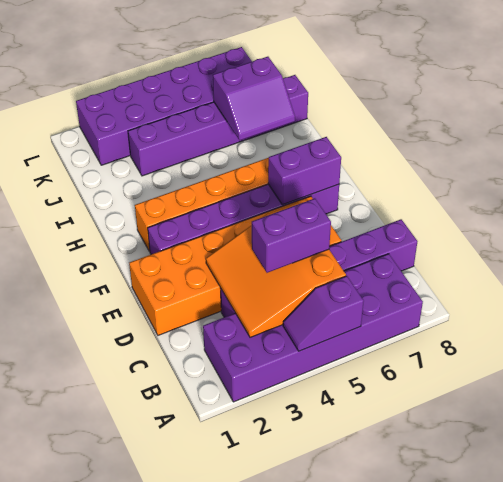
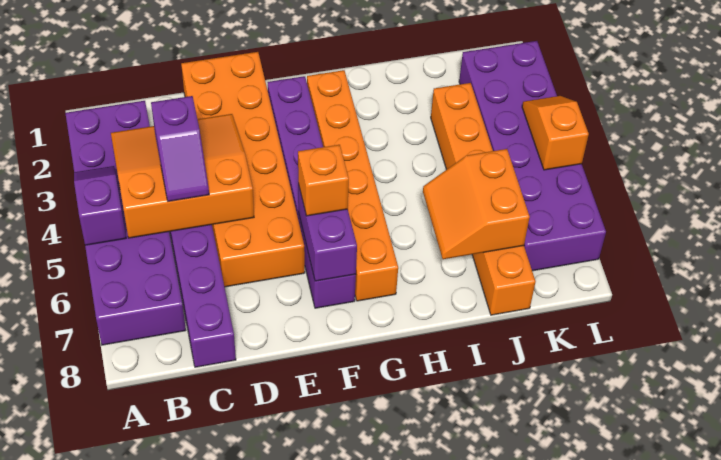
purple brick C4:C5 level 3 -> purple slope C4:C5 level 3 top 4
none -> orange brick F6 level 3
purple slope I6:J7 level 2 top J -> orange slope I6:J7 level 2 top J
purple brick J3:J8 level 1 -> orange brick J3:J8 level 1
none -> orange slope L4:L5 level 2 top 5

